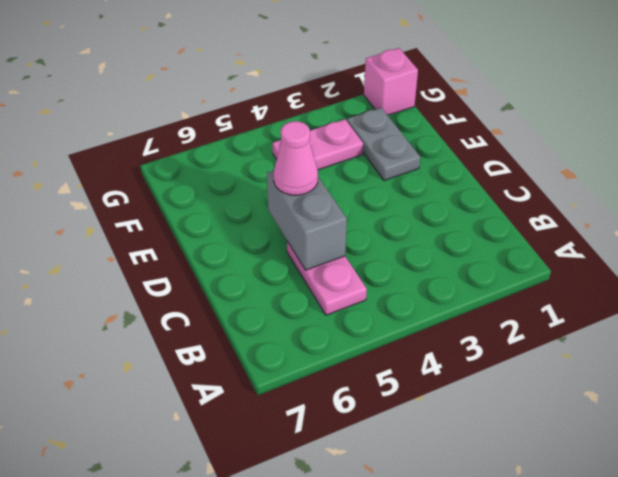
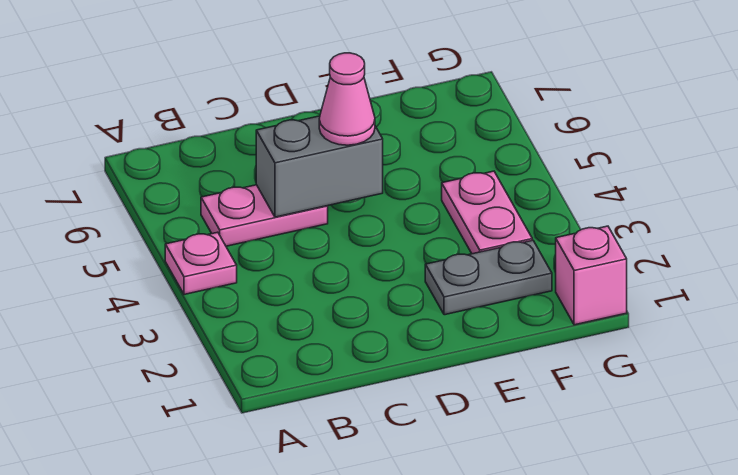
none -> pink plate A4 level 1

